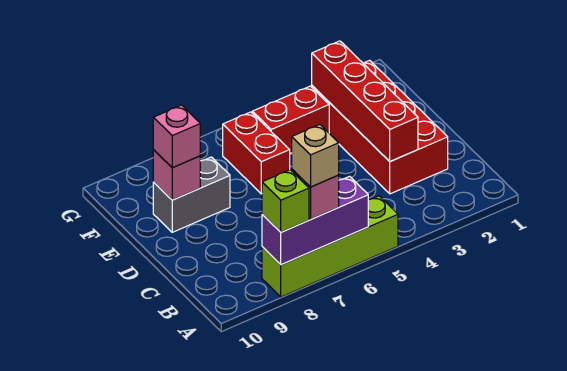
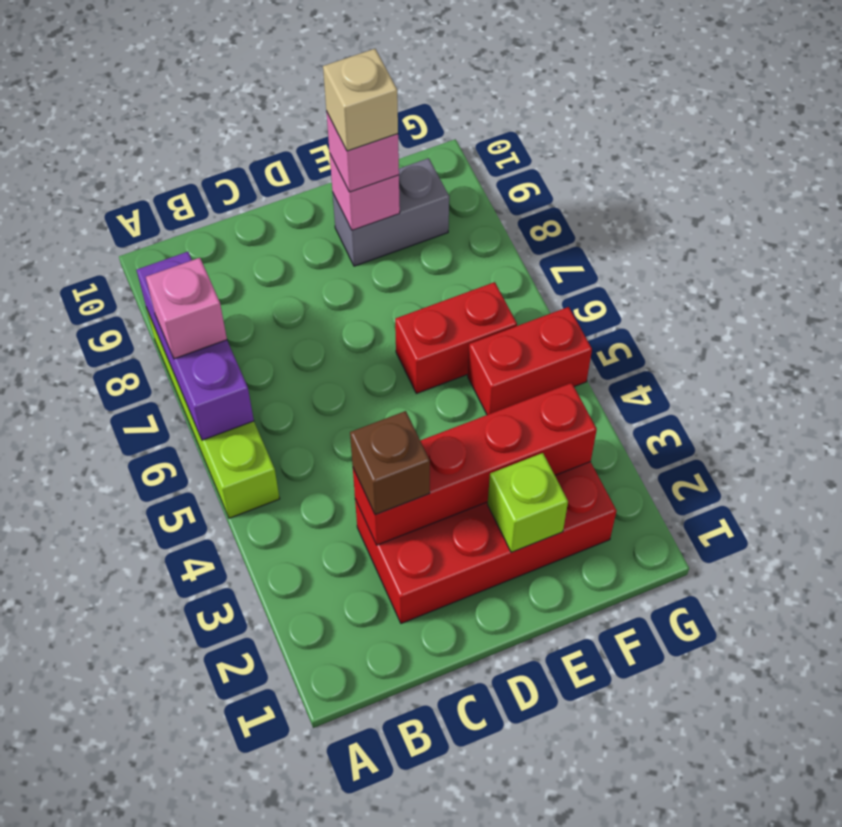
tan brick A7 level 4 -> tan brick E9 level 4
lime brick A8 level 3 -> lime brick E2 level 2
none -> brown brick C3 level 3
grey brick E8:E9 level 1 -> grey brick E9:F9 level 1
red brick F4:F5 level 1 -> red brick F5:G5 level 1

